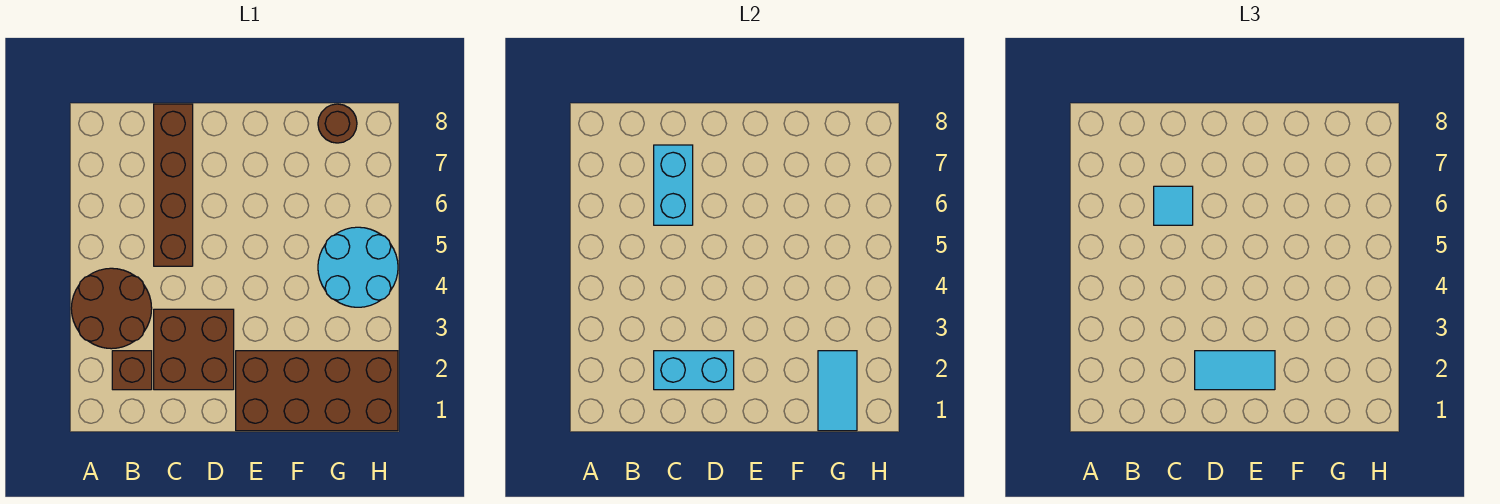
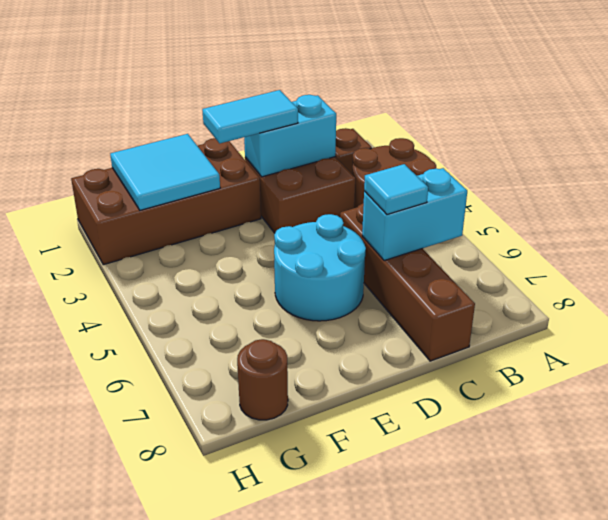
cyan brick C6:C7 level 2 -> cyan brick B6:C6 level 2
cyan tile G1:G2 level 2 -> cyan tile F1:G2 level 2
cyan round brick G4:H5 level 1 -> cyan round brick D5:E6 level 1

